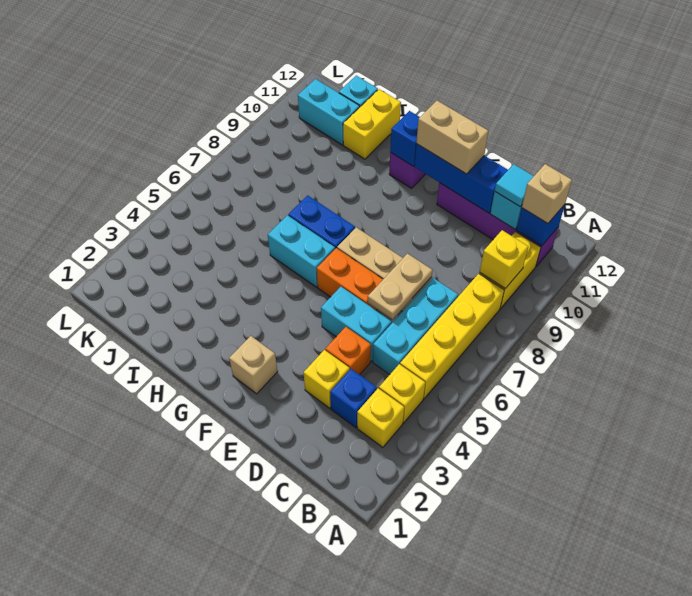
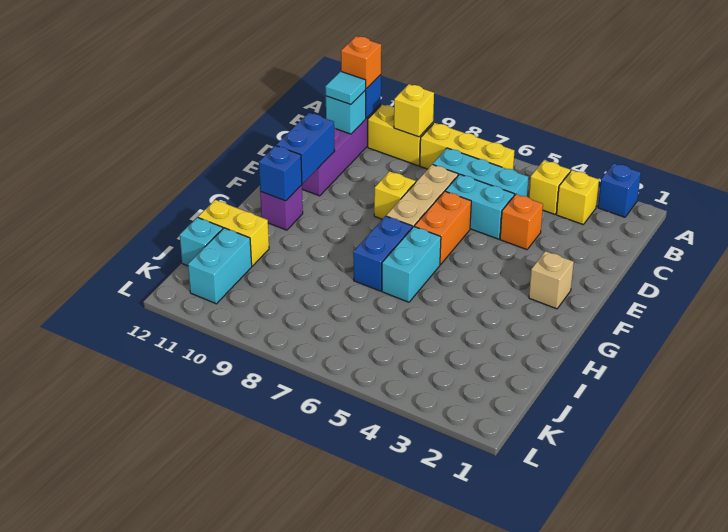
yellow brick B5:B8 level 1 -> yellow brick B6:B8 level 1
tan brick B11 level 3 -> orange brick B11 level 3
blue brick C3 level 1 -> blue brick A2 level 1
yellow brick D3 level 1 -> yellow brick E8 level 1
cyan brick D5:E5 level 1 -> cyan brick D5:D6 level 1
tan plate D6:D7 level 2 -> none
blue brick D11:F11 level 2 -> blue brick E11:F11 level 2
tan brick E11:F11 level 3 -> none

